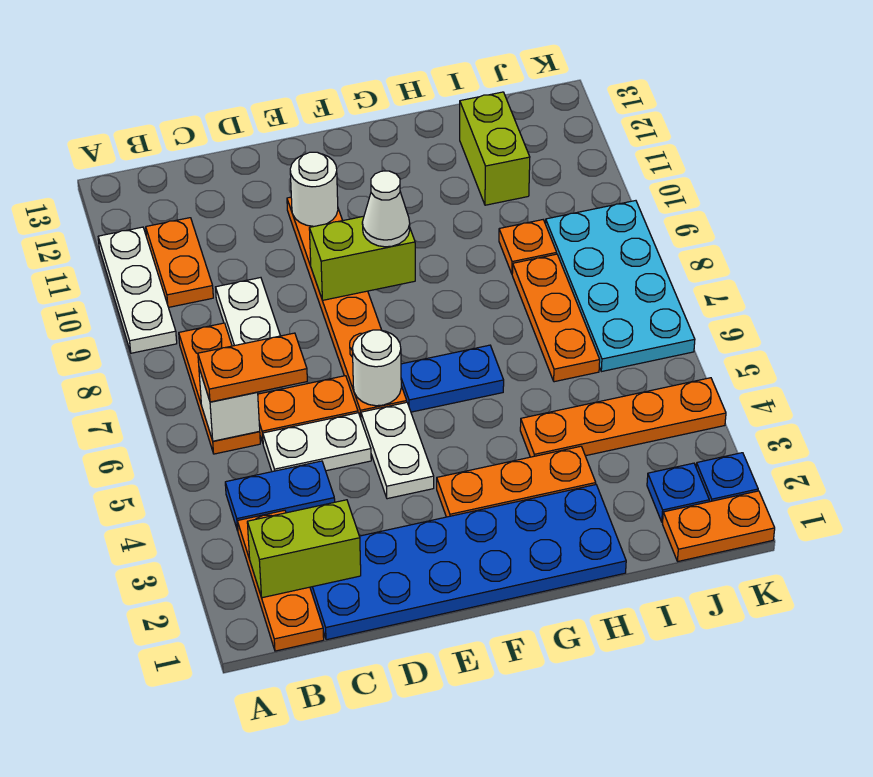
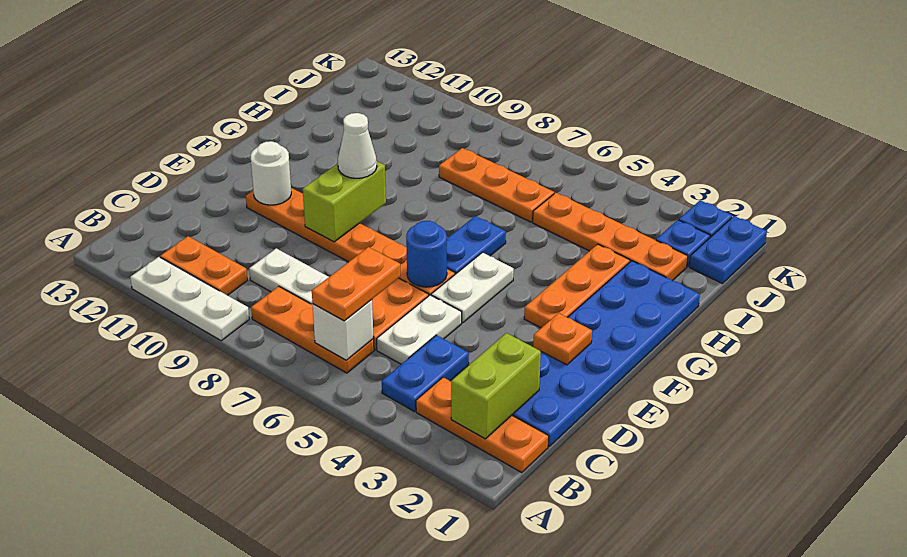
white plate E4:E5 level 1 -> white plate E5:F5 level 1
white round brick E6 level 2 -> blue round brick E6 level 2
orange plate H4:K4 level 1 -> orange plate I2:I5 level 1
orange plate I9 level 1 -> orange plate E2 level 2
lime brick I11:I12 level 1 -> none
orange plate J1:K1 level 1 -> blue plate J1:K1 level 1
cyan plate J6:K9 level 1 -> none

